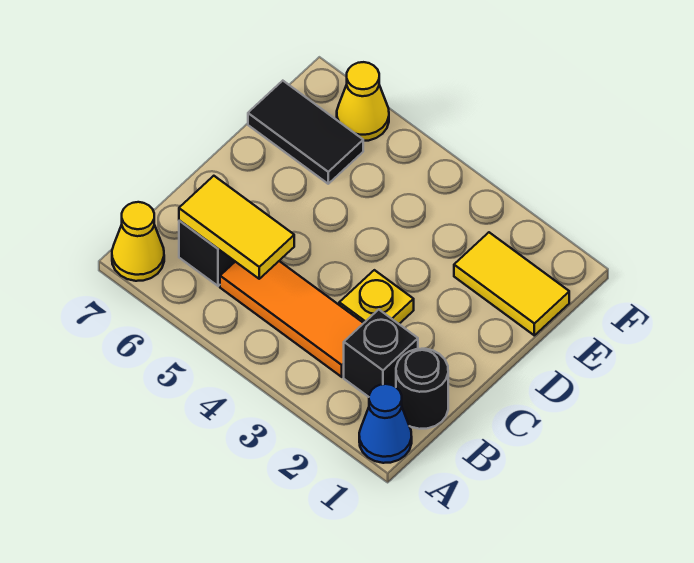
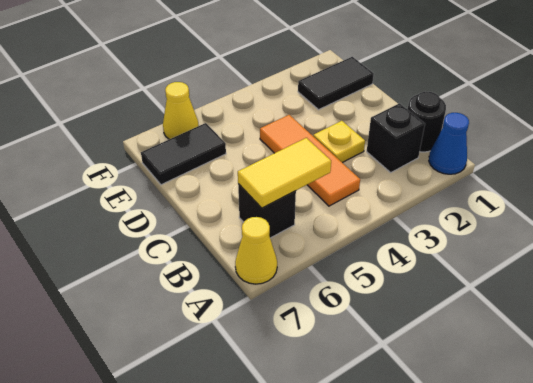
orange tile B3:B5 level 1 -> orange tile B4:D4 level 1
yellow tile E1:E2 level 1 -> black tile E1:E2 level 1

